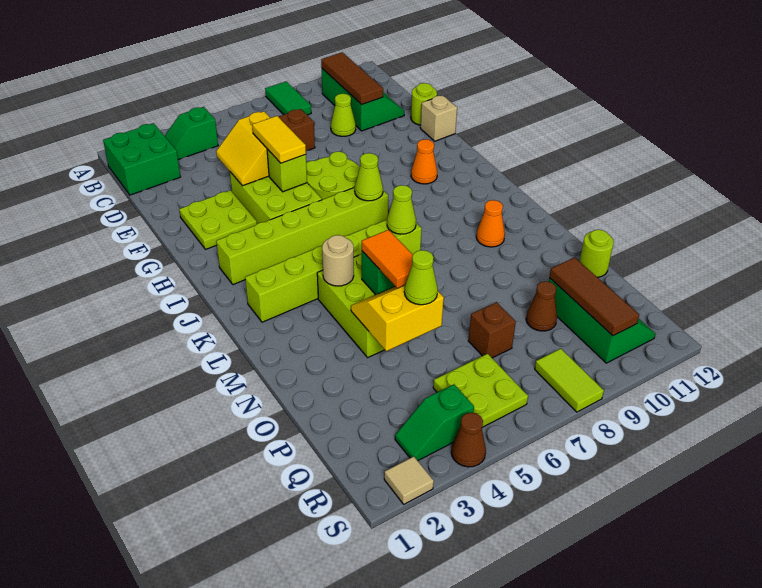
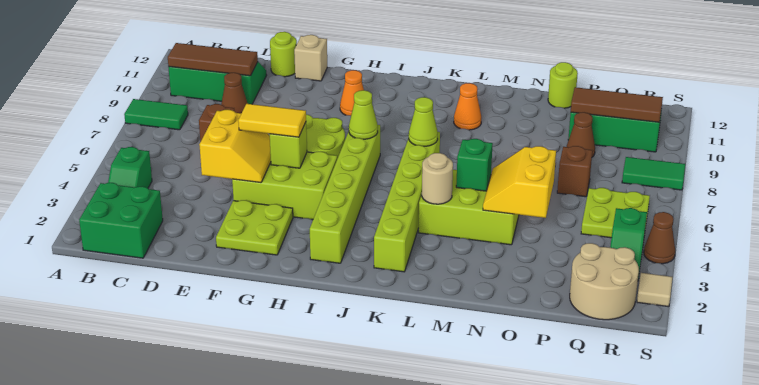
lime cone D9 level 1 -> brown cone D9 level 1
yellow slope E4:F5 level 2 top 5 -> yellow slope E4:F5 level 2 top E
orange tile M5:N5 level 3 -> none
lime cone O5 level 3 -> none
none -> tan round brick Q1:R2 level 1
lime tile R8:S8 level 1 -> green tile R8:S8 level 1

